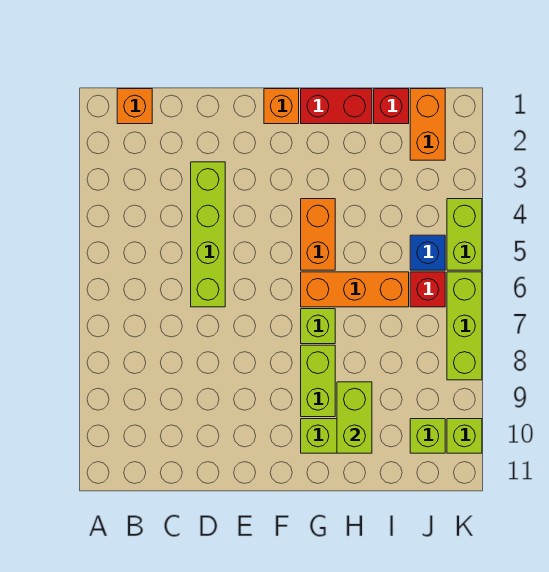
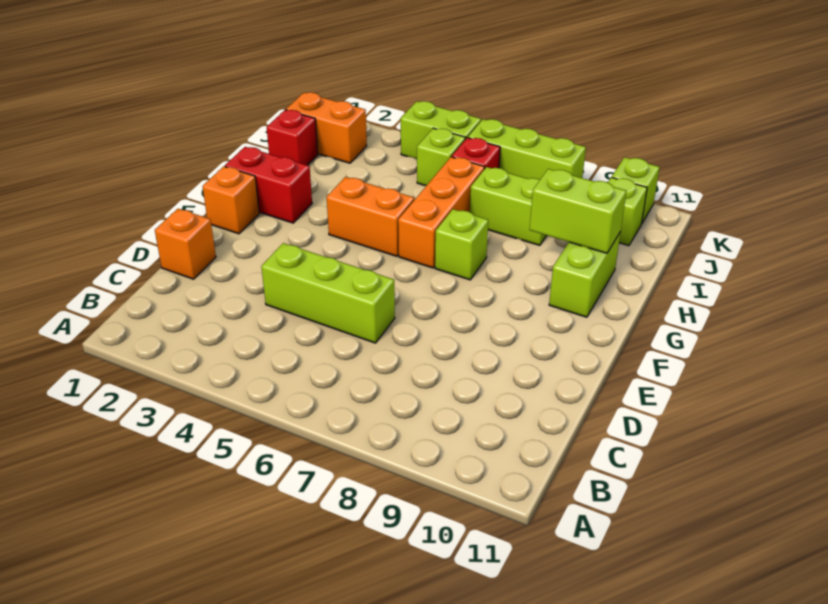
orange brick B1 level 1 -> orange brick D1 level 1
lime brick D3:D6 level 1 -> lime brick D4:D6 level 1
red brick G1:H1 level 1 -> red brick G1:G2 level 1
lime brick G8:G9 level 1 -> lime brick I7:I8 level 1
blue brick J5 level 1 -> lime brick J5 level 1

